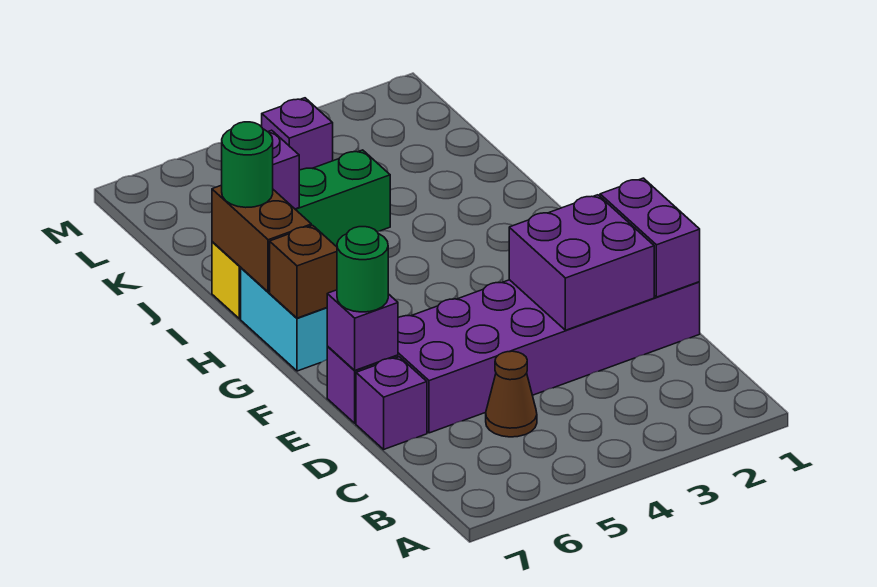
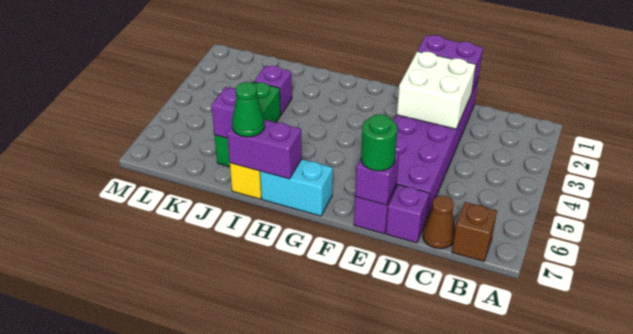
brown cone C5 level 1 -> brown cone C7 level 1
purple brick D2:E3 level 2 -> white brick D2:E3 level 2
brown brick G7 level 2 -> brown brick B7 level 1
brown brick H7:I7 level 2 -> purple brick H7:I7 level 2
green round brick I7 level 3 -> green cone I7 level 3
purple brick L4 level 1 -> purple brick J3 level 1

